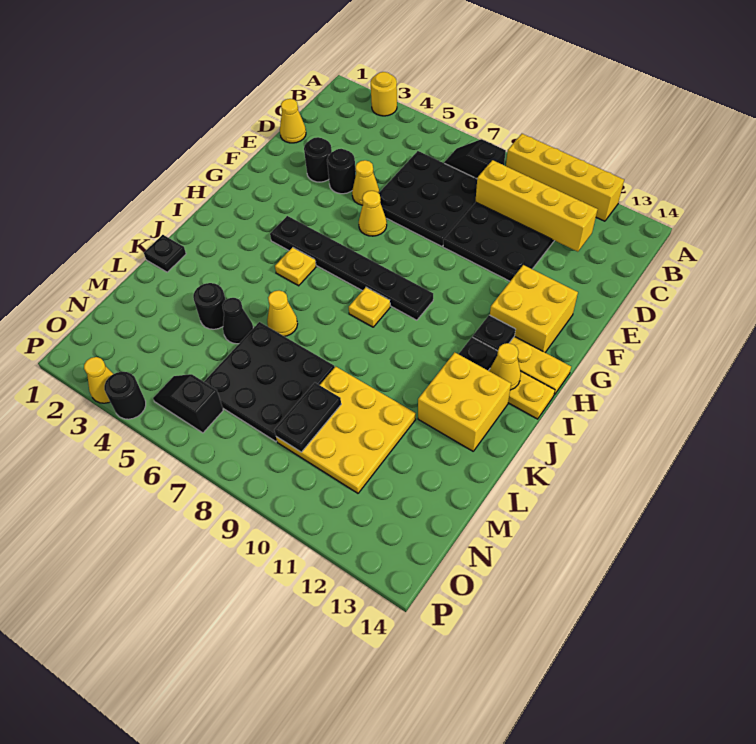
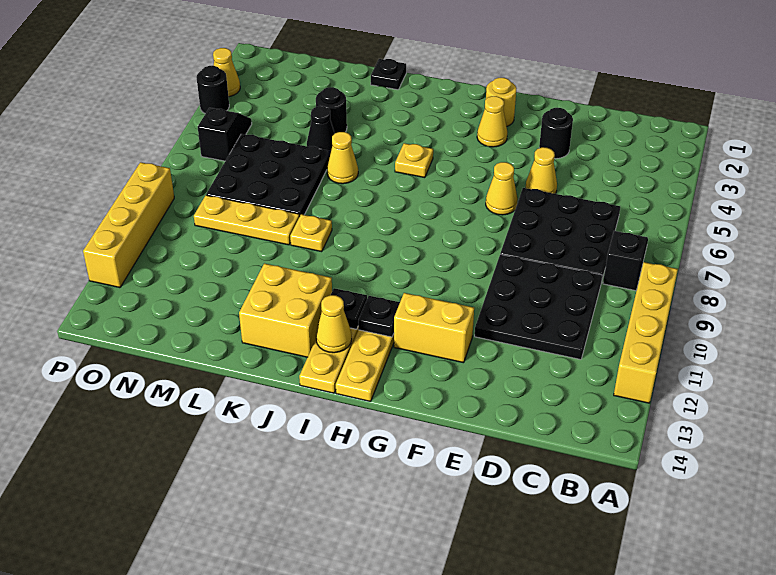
yellow round brick A3 level 1 -> yellow round brick G2 level 1
yellow brick C9:C12 level 2 -> yellow brick P9:P12 level 1
yellow cone D1 level 1 -> yellow cone G3 level 1
black round brick E4 level 1 -> none
yellow brick F12:G13 level 1 -> yellow brick F12:G12 level 1
black plate H4:H9 level 1 -> none
yellow plate I8 level 1 -> yellow plate K9 level 1
yellow plate L9:N11 level 1 -> yellow plate L9:N9 level 1
black plate M9:N9 level 2 -> none

